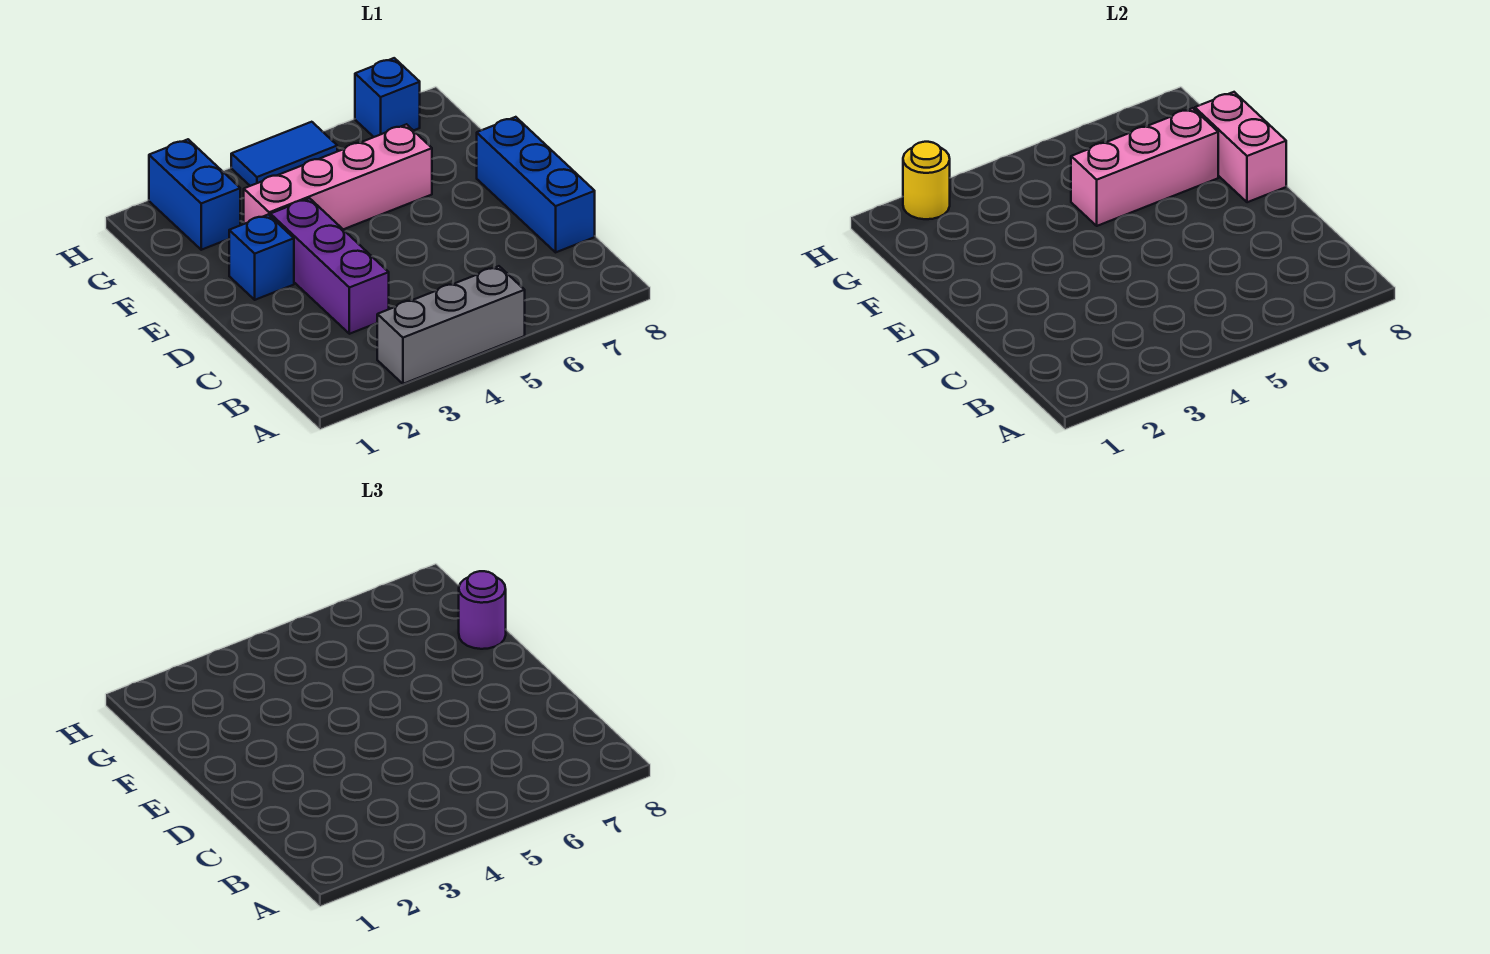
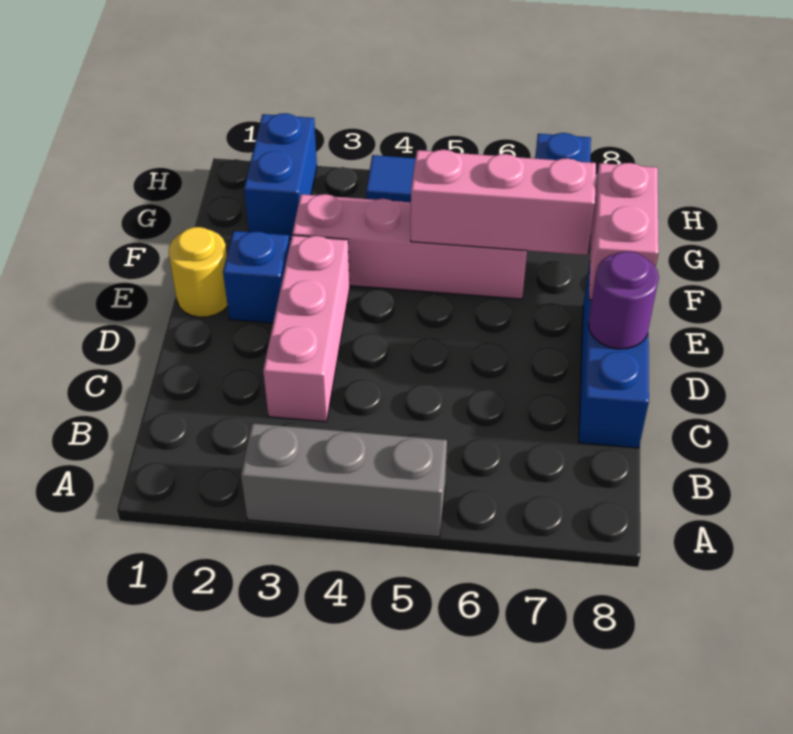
purple brick C3:E3 level 1 -> pink brick C3:E3 level 1
purple round brick F8 level 3 -> purple round brick D8 level 2
yellow round brick H2 level 2 -> yellow round brick E1 level 1

